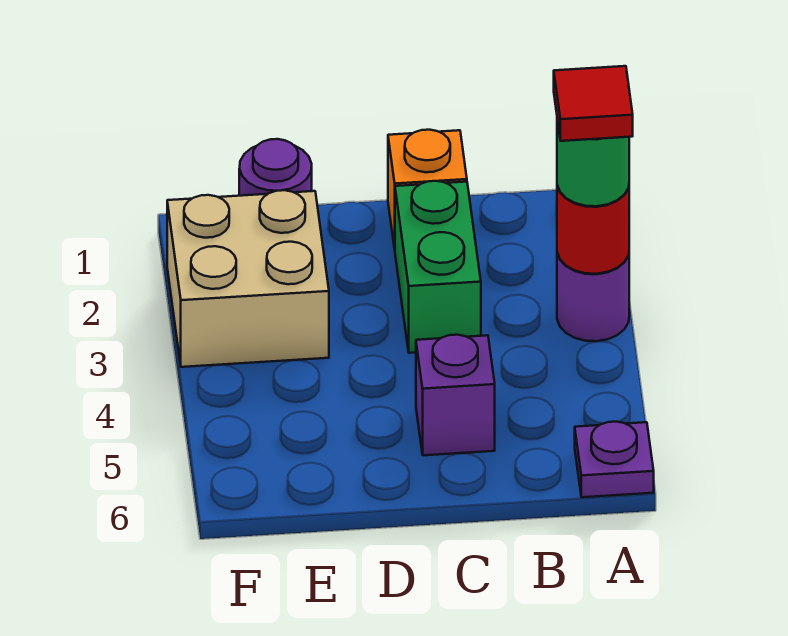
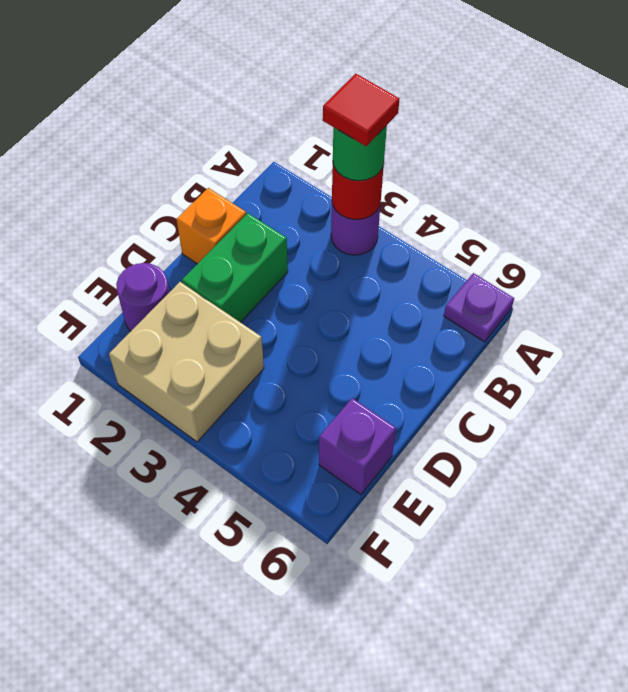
green brick C2:C3 level 1 -> green brick C2:D2 level 1
purple brick C5 level 1 -> purple brick E6 level 1

